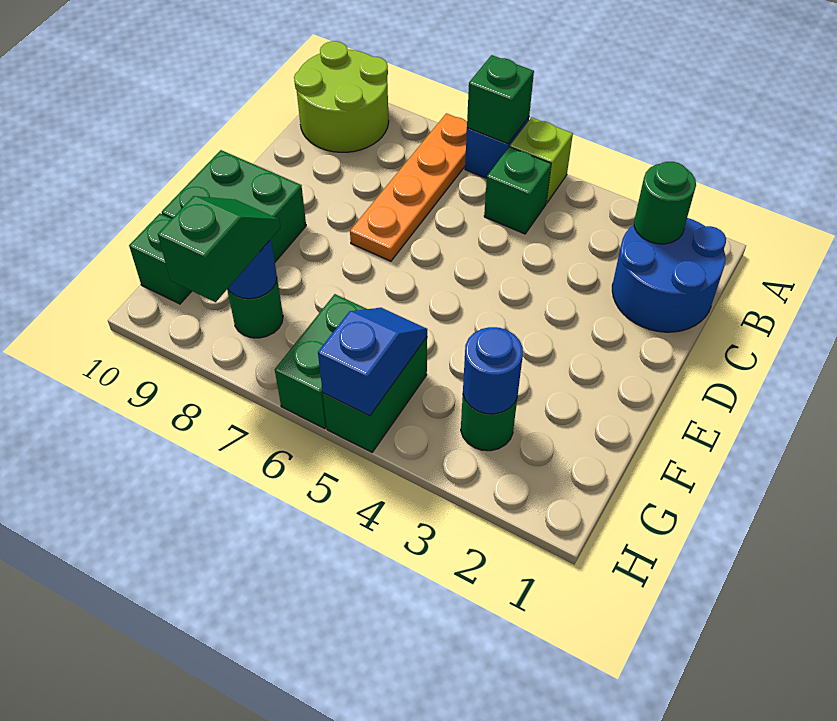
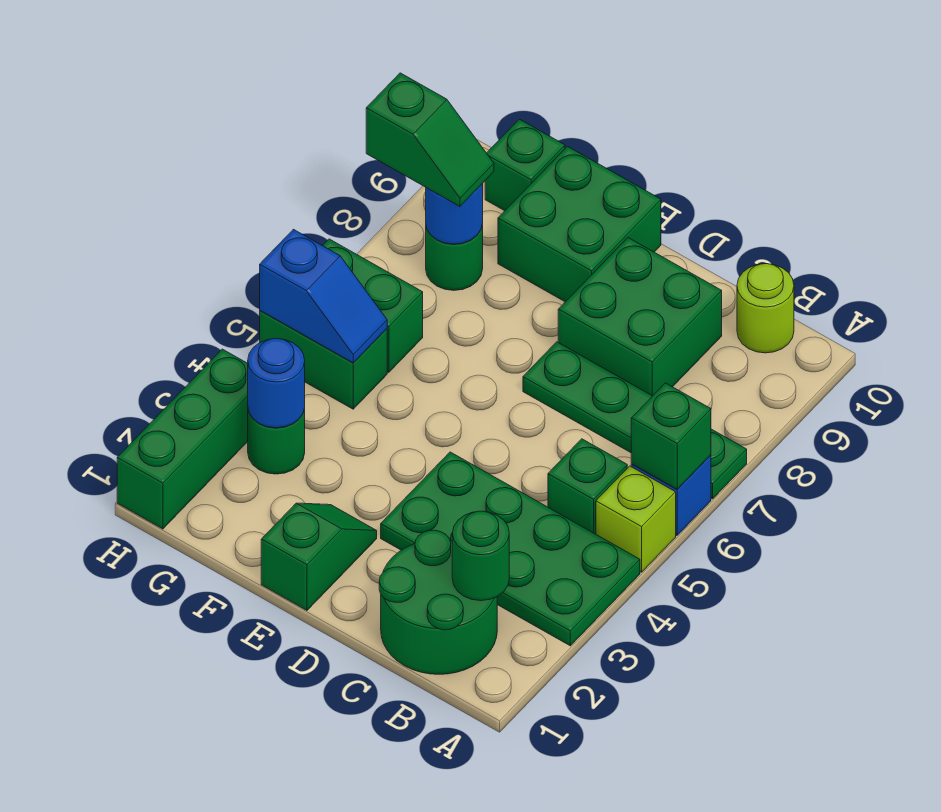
none -> green plate A3:D4 level 1
orange plate A7:D7 level 1 -> green plate A7:D7 level 1
lime round brick A9:B10 level 1 -> lime round brick B10 level 1
blue round brick B1:C2 level 1 -> green round brick B1:C2 level 1
none -> green brick C8:D9 level 1
none -> green slope E1:E2 level 1 top 1
none -> green brick H1:H3 level 1

